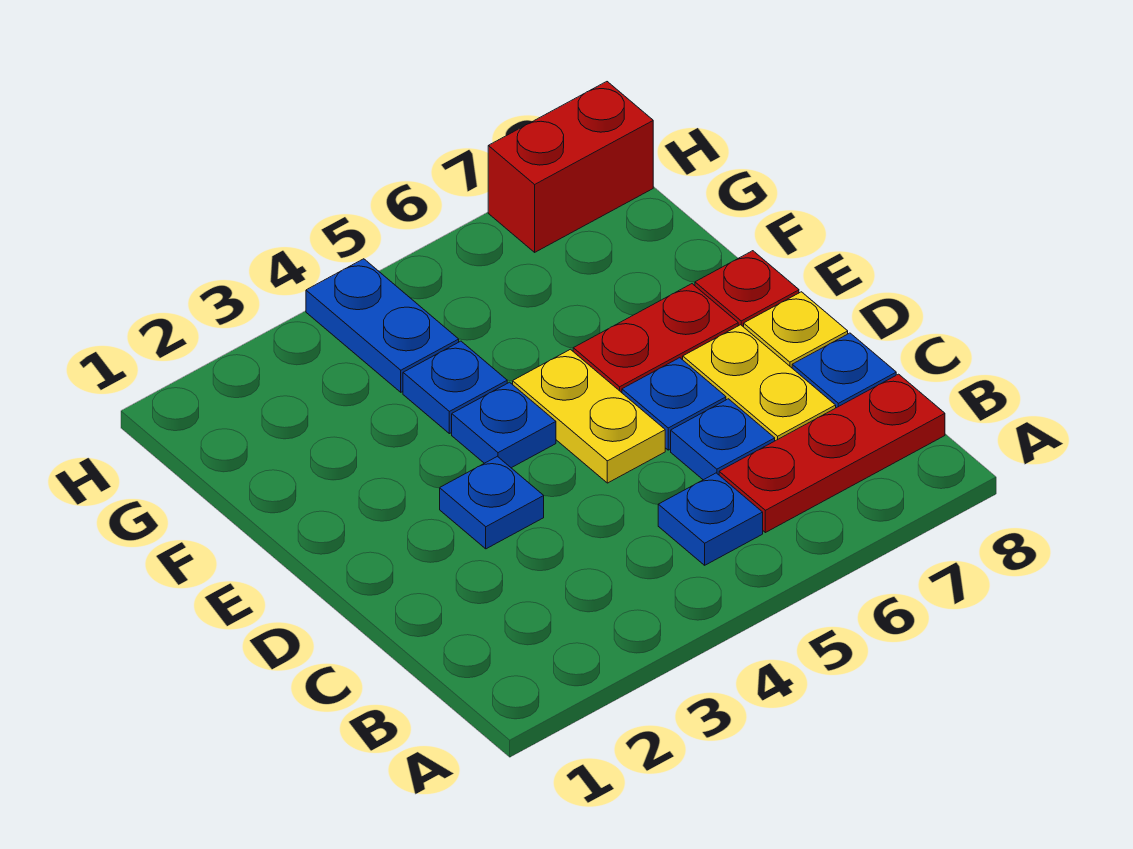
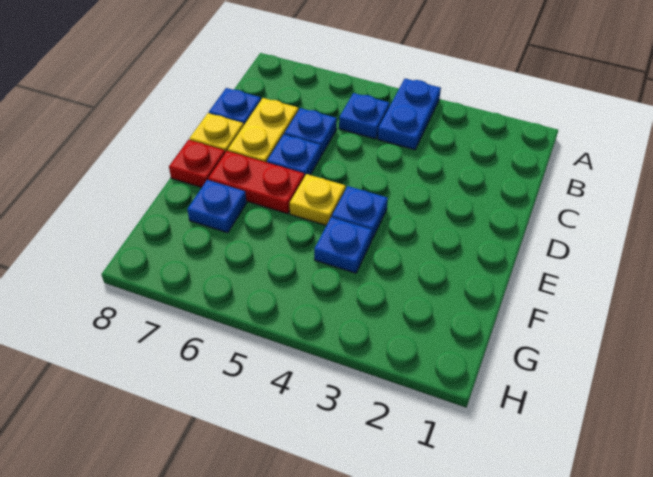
red plate B6:B8 level 1 -> none
blue plate D3 level 1 -> blue plate F7 level 1
yellow plate D5:E5 level 1 -> yellow plate E5 level 1
blue plate G4:H4 level 1 -> blue plate A4:B4 level 1
red brick H7:H8 level 1 -> none

